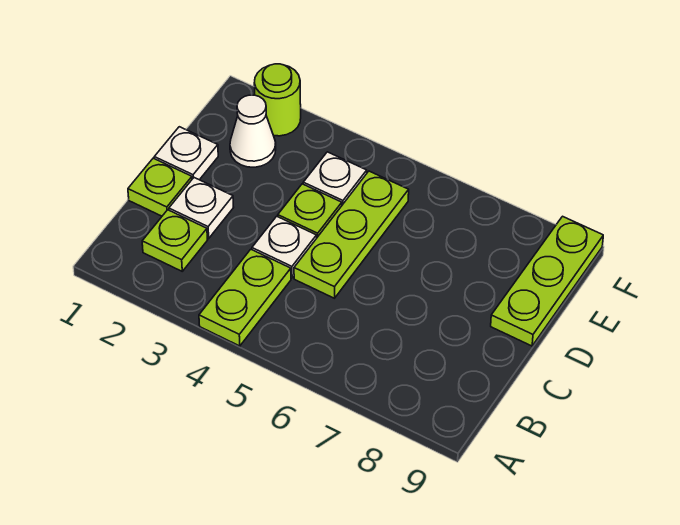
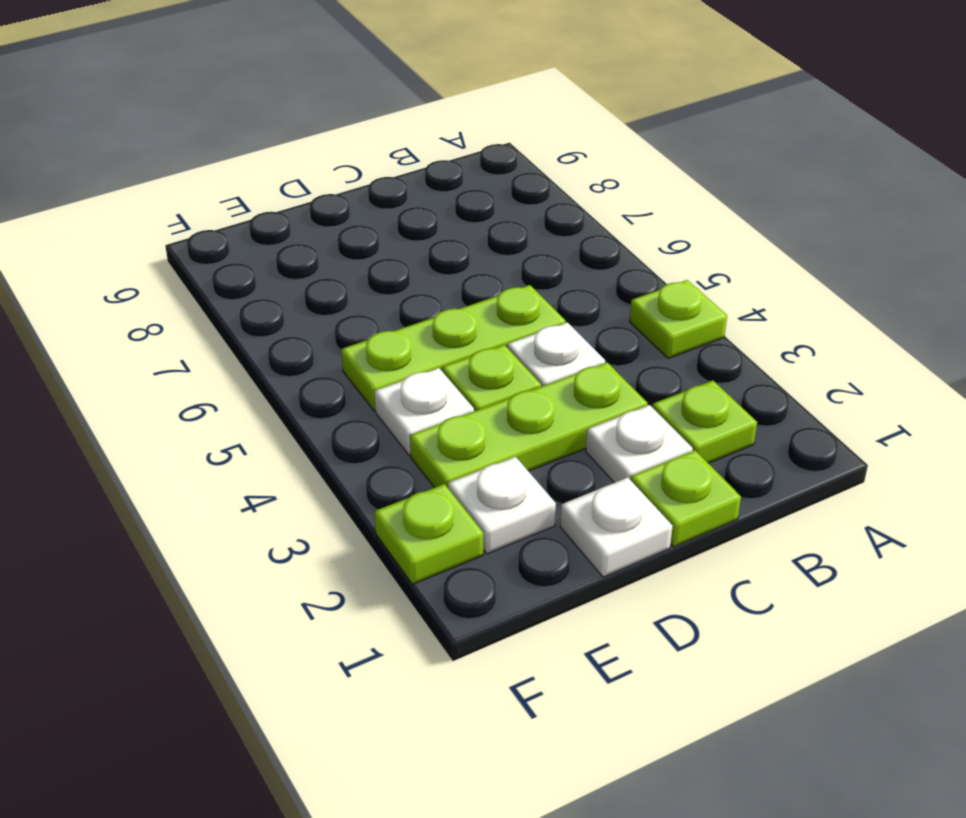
lime plate A4:B4 level 1 -> lime plate A4 level 1
lime plate D9:F9 level 1 -> lime plate C3:E3 level 1
white cone E2 level 1 -> white plate E2 level 1
lime round brick F2 level 1 -> lime plate F2 level 1

